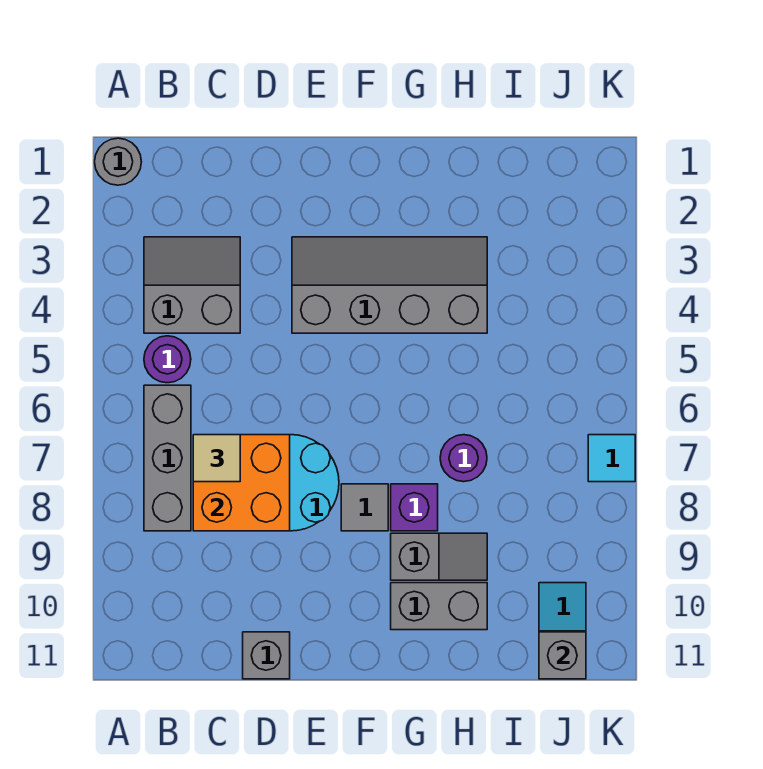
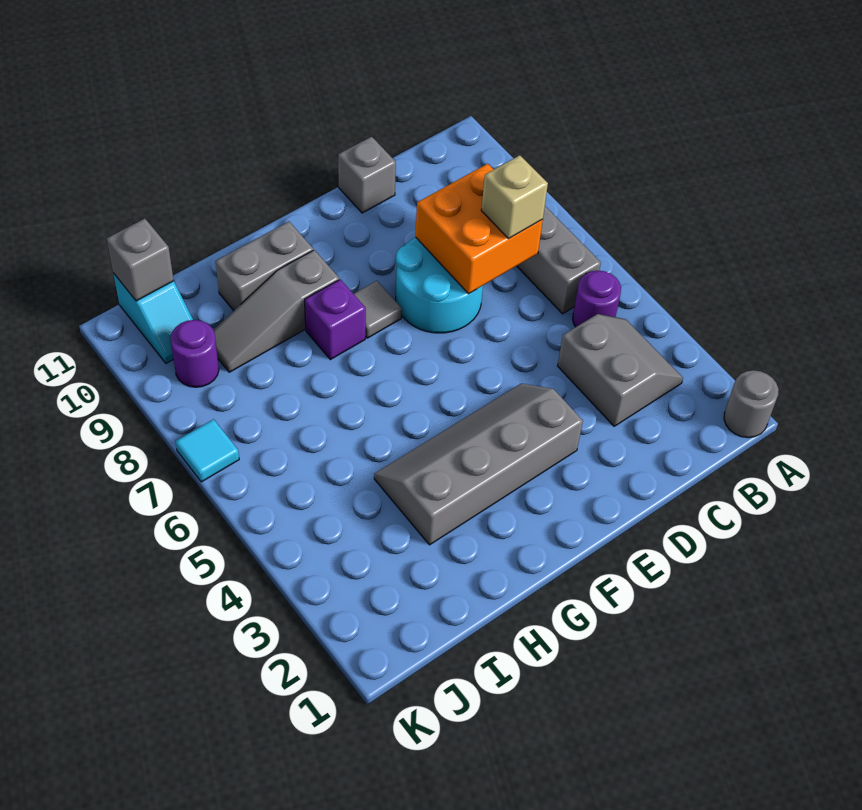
grey slope B3:C4 level 1 top 4 -> grey slope B3:C4 level 1 top C
tan tile C7 level 3 -> tan brick C7 level 3
grey slope E3:H4 level 1 top 4 -> grey slope E3:H4 level 1 top 3
grey slope G9:H9 level 1 top G -> grey slope G9:I9 level 1 top G
purple round brick H7 level 1 -> purple round brick J9 level 1

